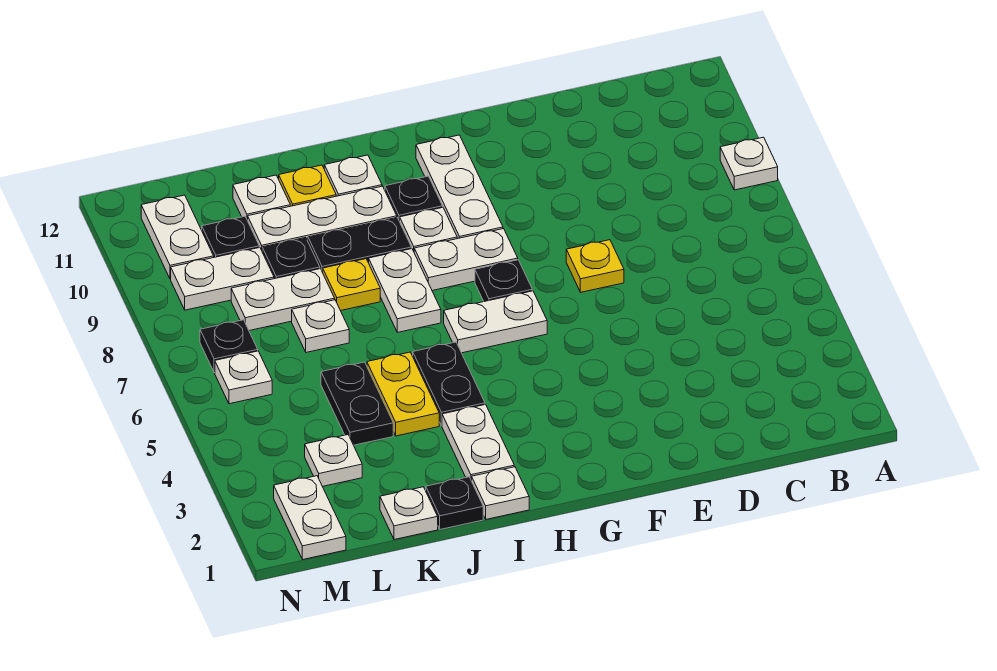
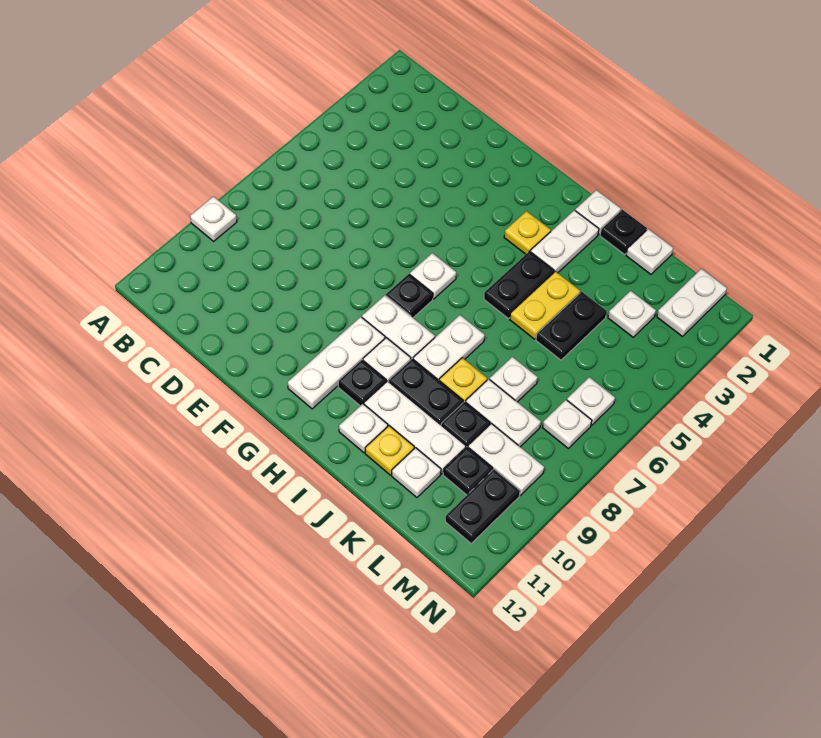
yellow plate E7 level 1 -> yellow plate H3 level 1
white plate G6:H6 level 1 -> white plate G6 level 1
black plate M7 level 1 -> white plate M7 level 1
white plate M10:M11 level 1 -> black plate M10:M11 level 1

